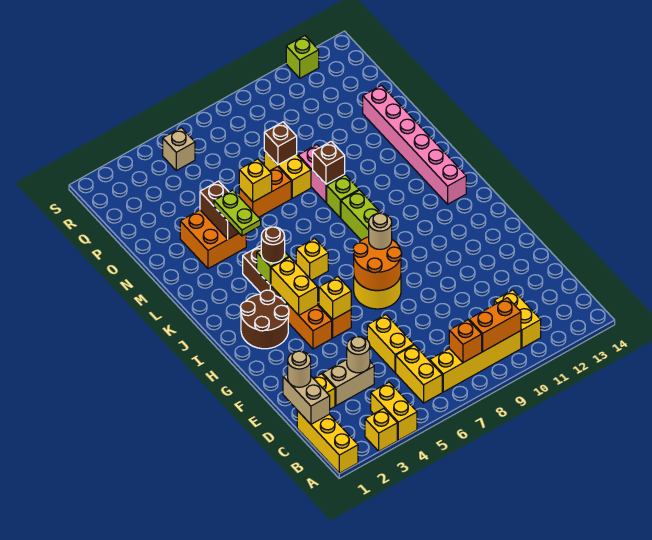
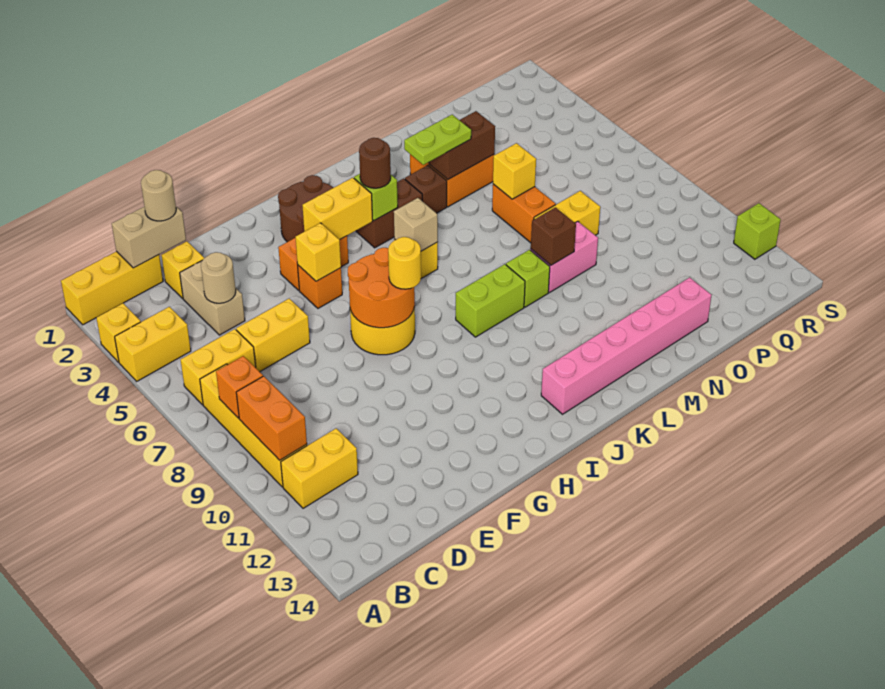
tan round brick H8 level 3 -> yellow round brick H8 level 3
brown brick O8 level 2 -> brown brick L4 level 1
tan brick R5 level 1 -> tan brick J6 level 2

